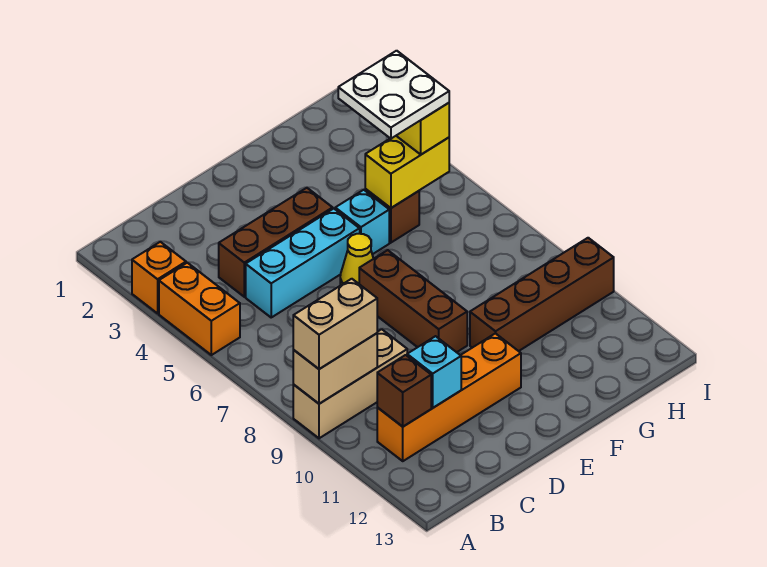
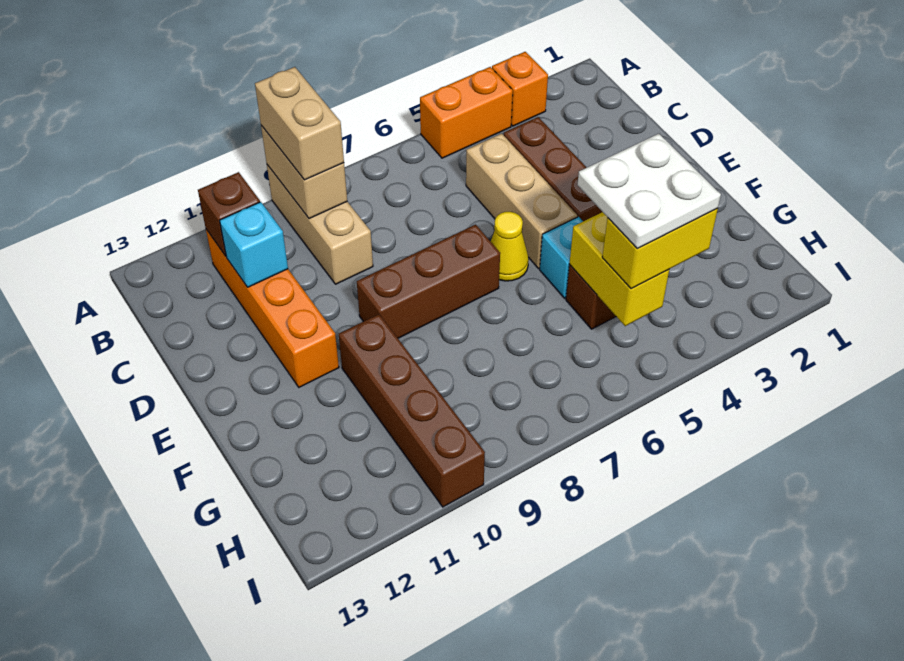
cyan brick C5:E5 level 1 -> tan brick C5:E5 level 1

